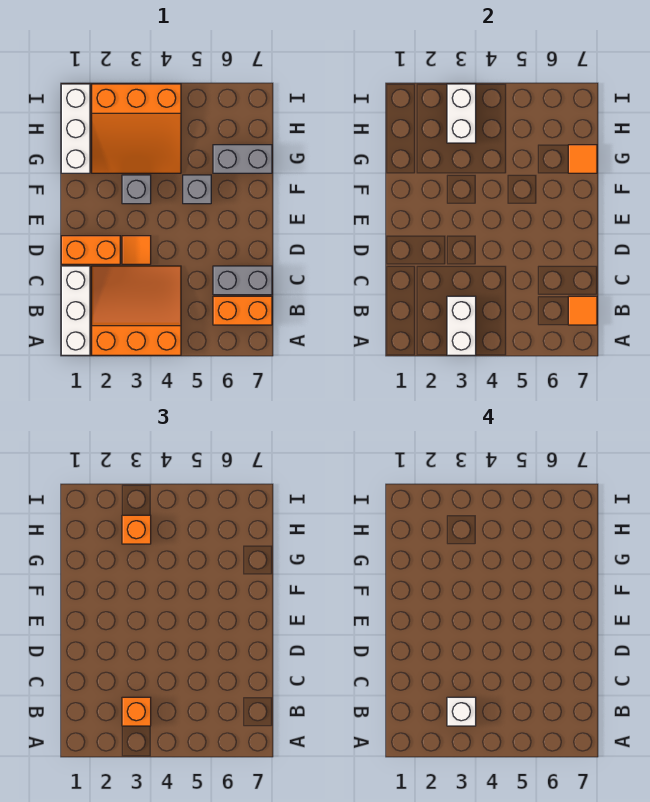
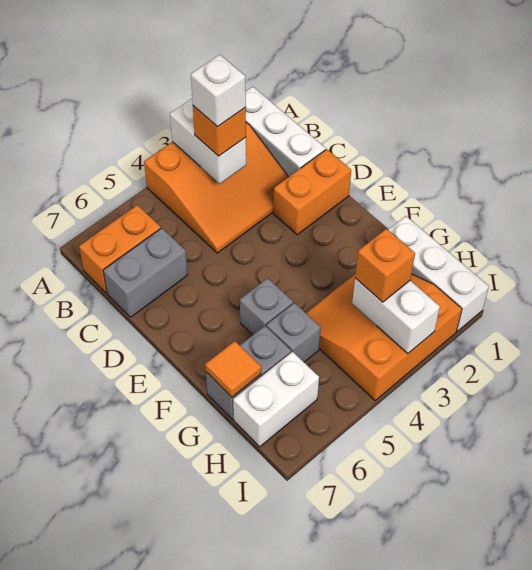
orange tile B7 level 2 -> none
orange tile D3 level 1 -> none
grey brick F3 level 1 -> grey brick G5 level 1
none -> white brick H6:H7 level 1

